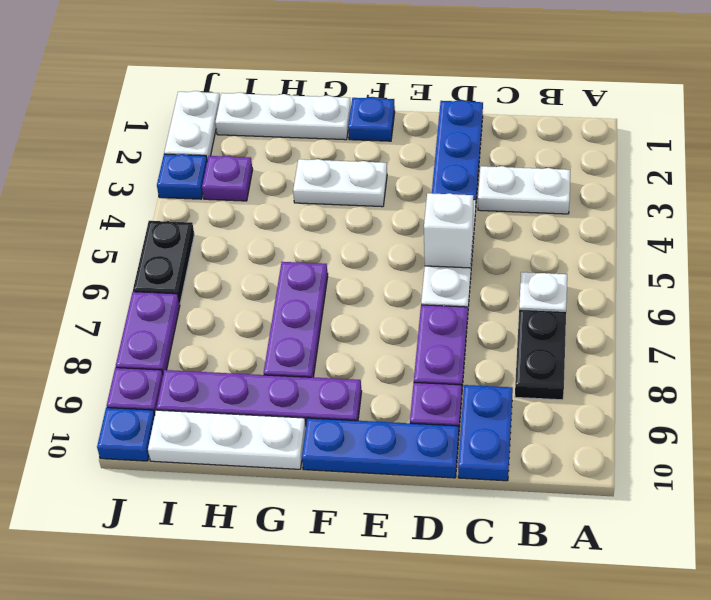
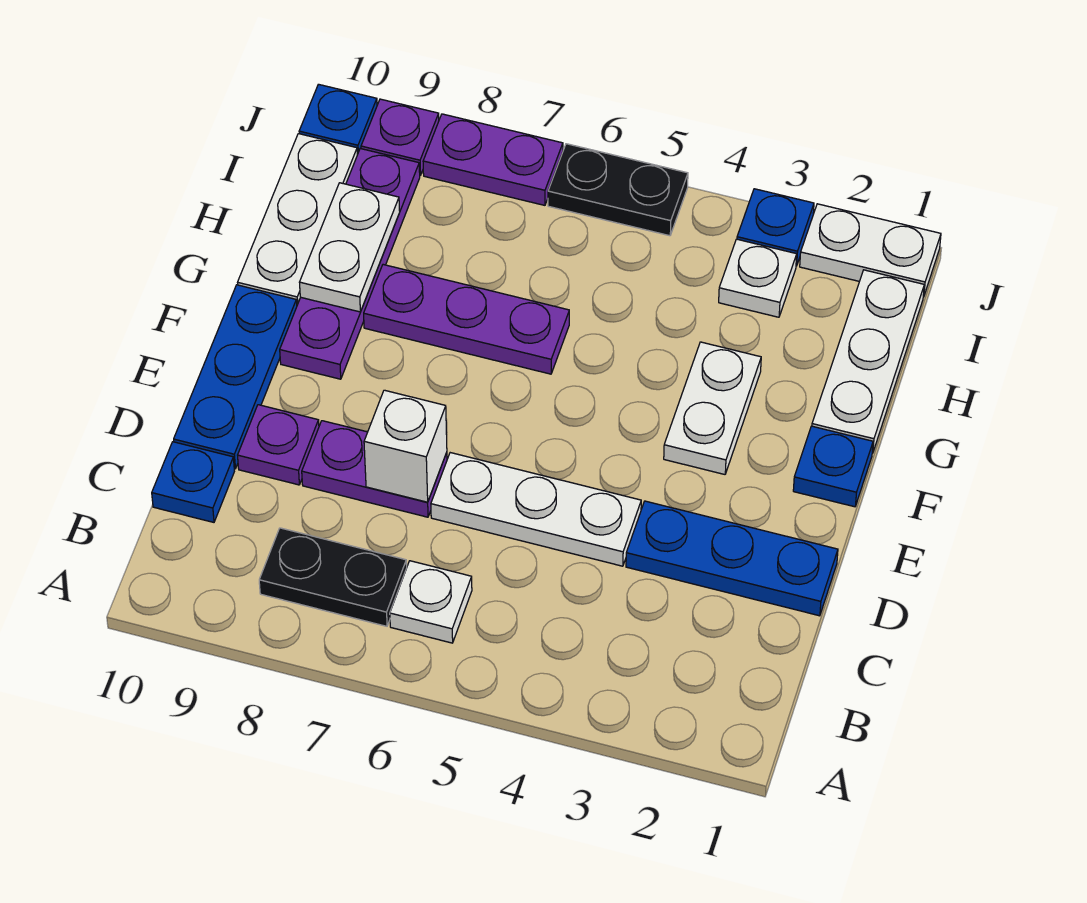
white plate B3:C3 level 1 -> white plate G9:H9 level 2
blue plate C9:C10 level 1 -> blue plate C10 level 1
white brick D5 level 2 -> white brick D7 level 2
purple plate I3 level 1 -> white plate I3 level 1

